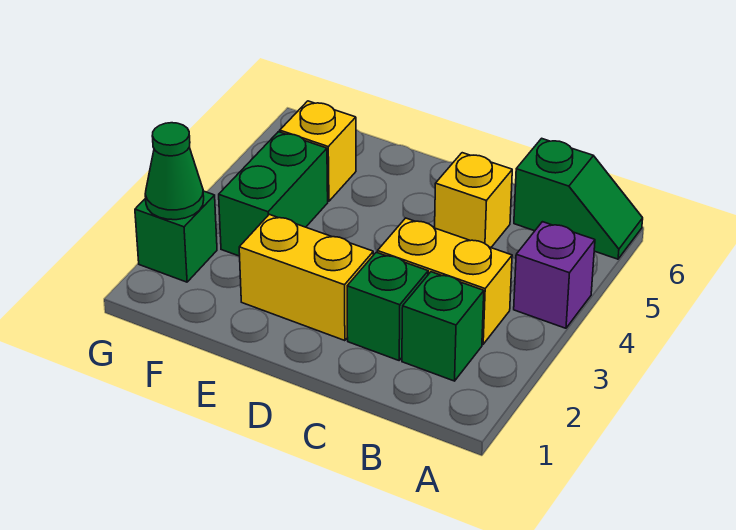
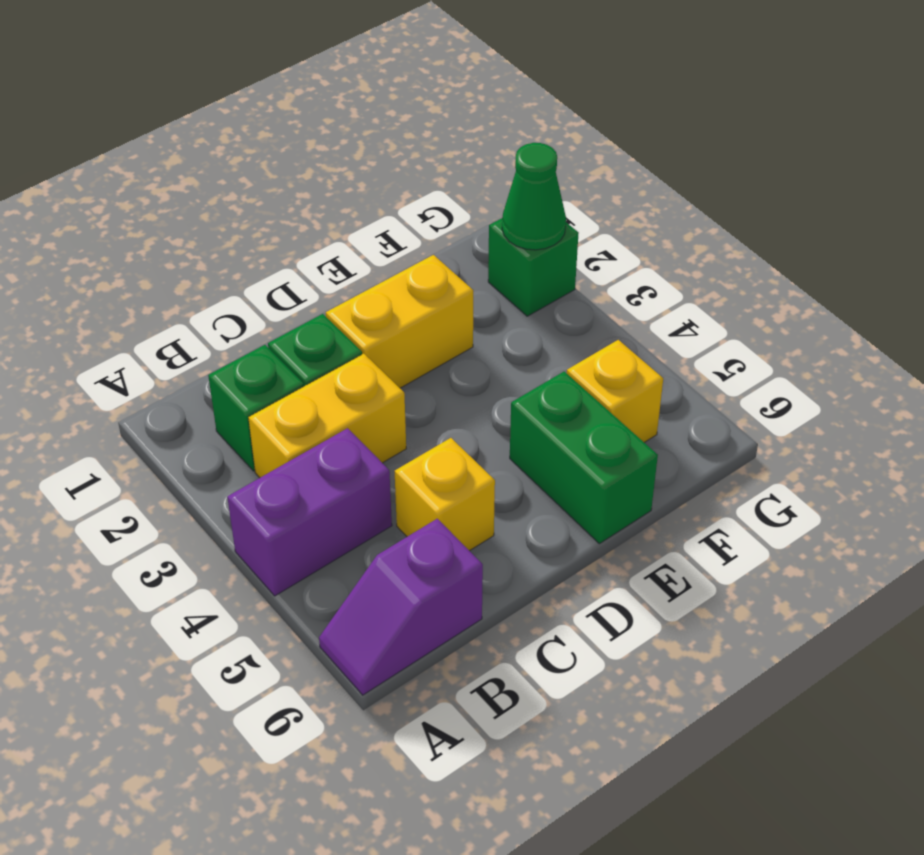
purple brick A4 level 1 -> purple brick A4:B4 level 1
green slope A6:B6 level 1 top B -> purple slope A6:B6 level 1 top B
green brick F3:F4 level 1 -> green brick E5:E6 level 1

